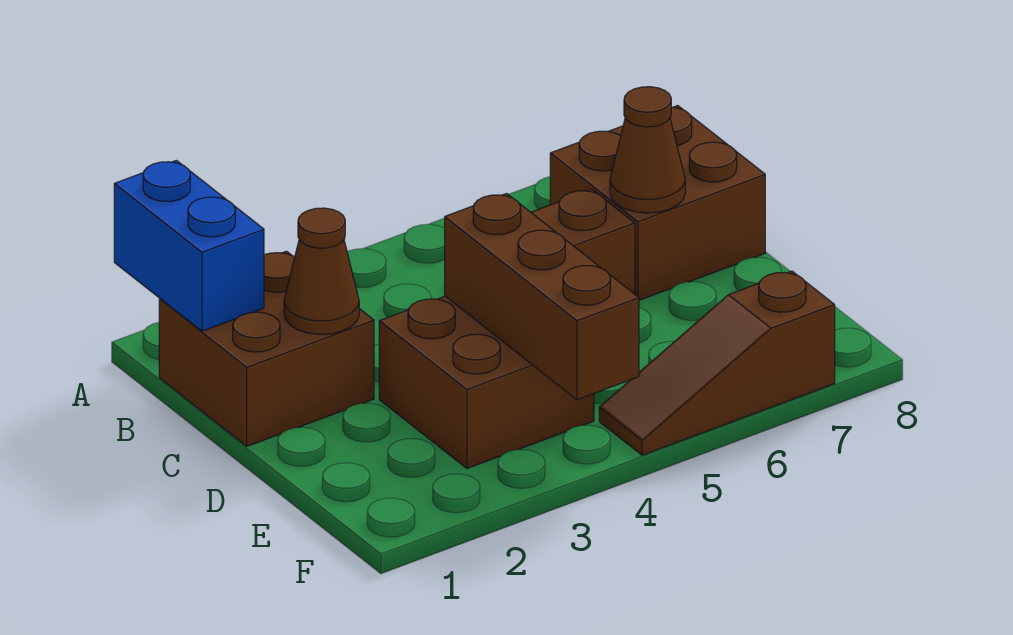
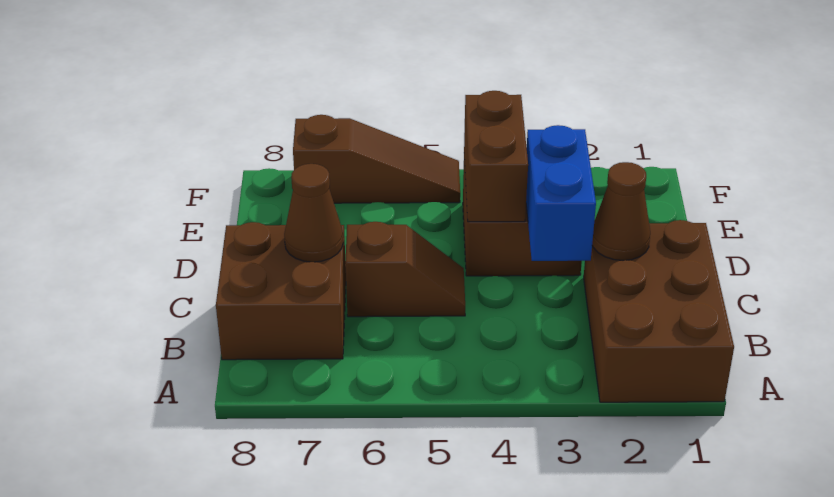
blue brick A1:B1 level 2 -> blue brick C3:D3 level 2
brown brick B1:C2 level 1 -> brown brick A1:C2 level 1
brown brick D4:F4 level 2 -> brown brick D4:E4 level 2

